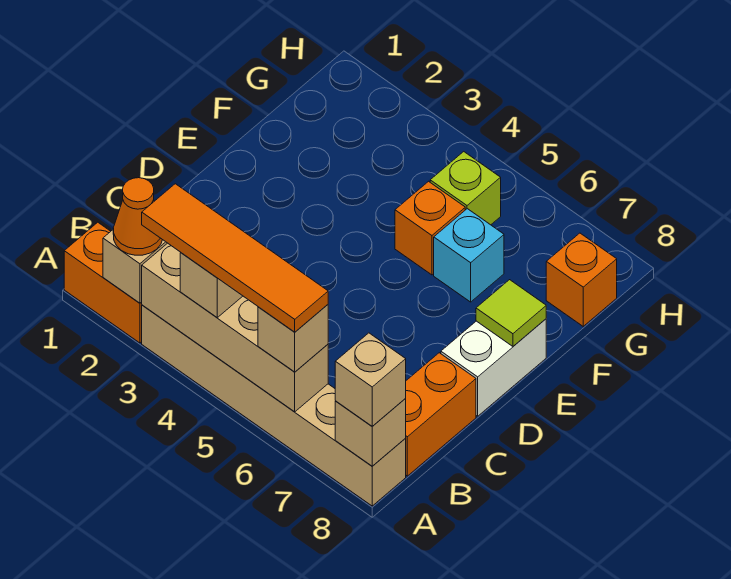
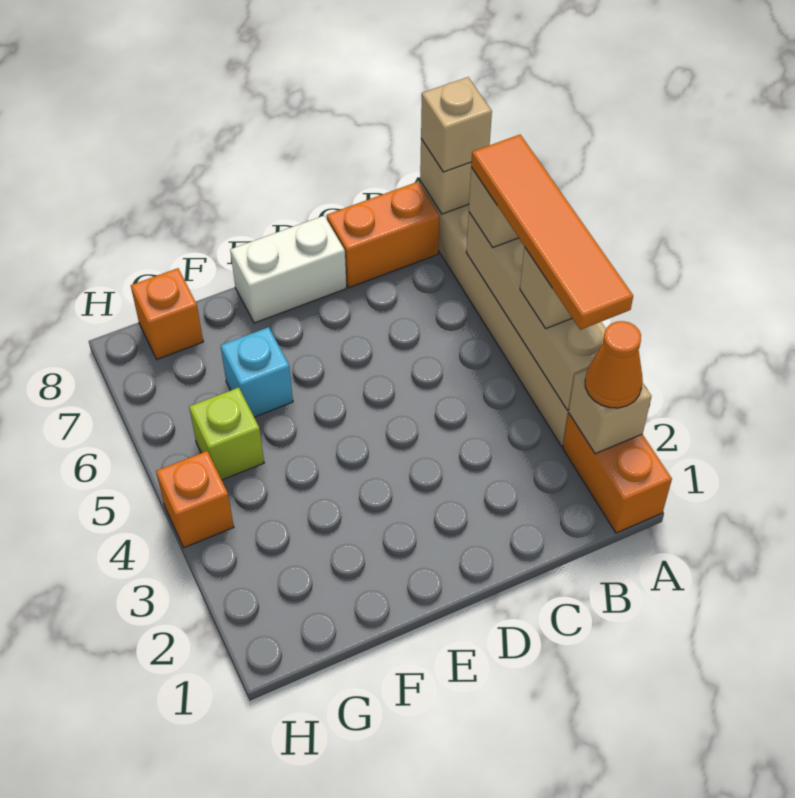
lime tile E8 level 2 -> none
orange brick F5 level 1 -> orange brick H4 level 1

